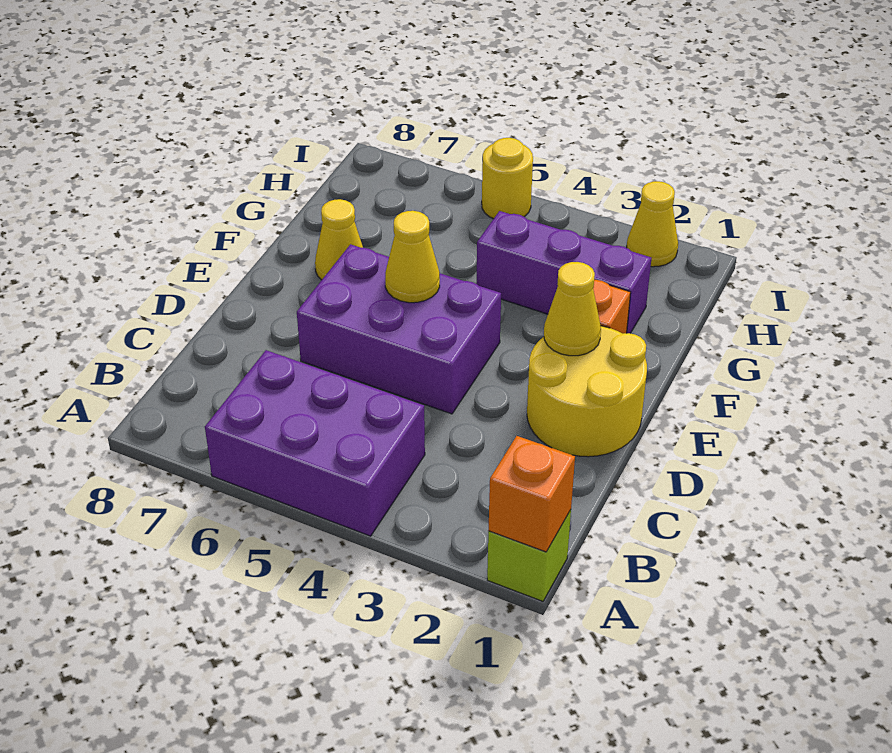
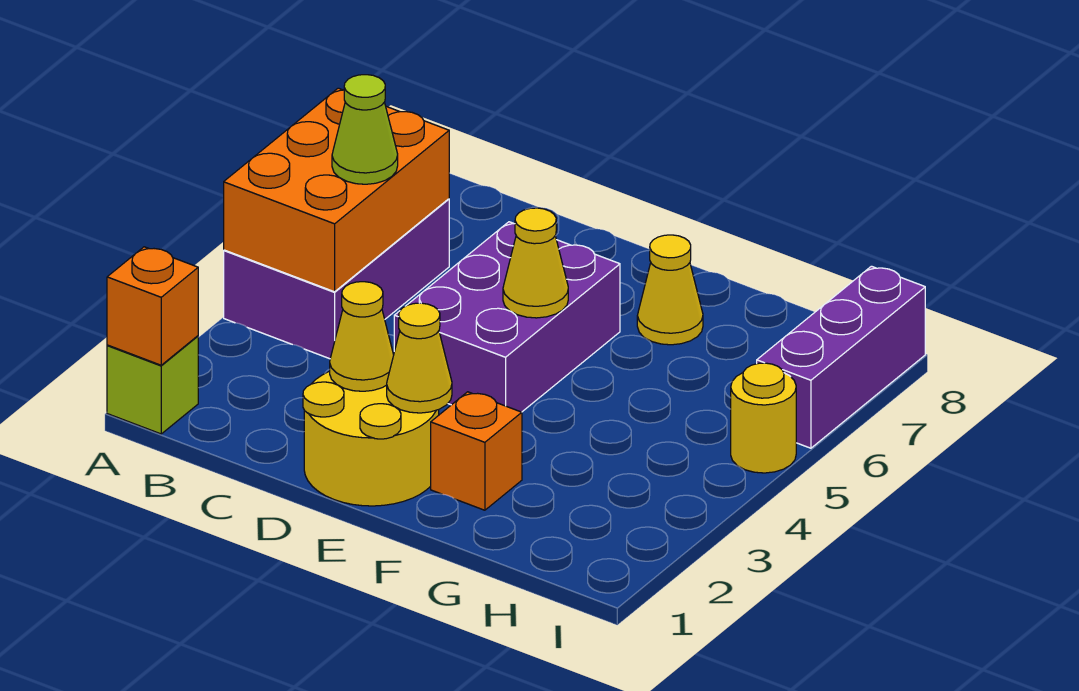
none -> orange brick A4:B6 level 2
none -> lime cone B5 level 3
purple brick G2:G4 level 1 -> purple brick I6:I8 level 1
yellow cone I2 level 1 -> yellow cone D2 level 2

